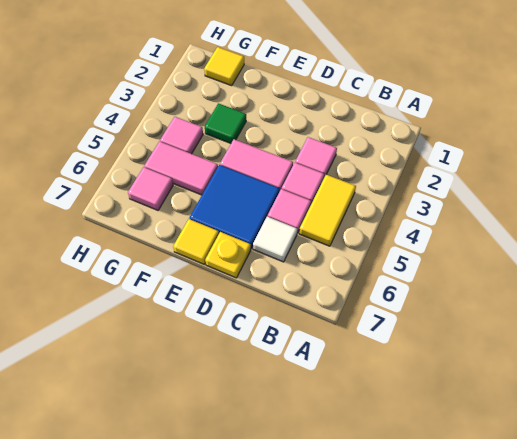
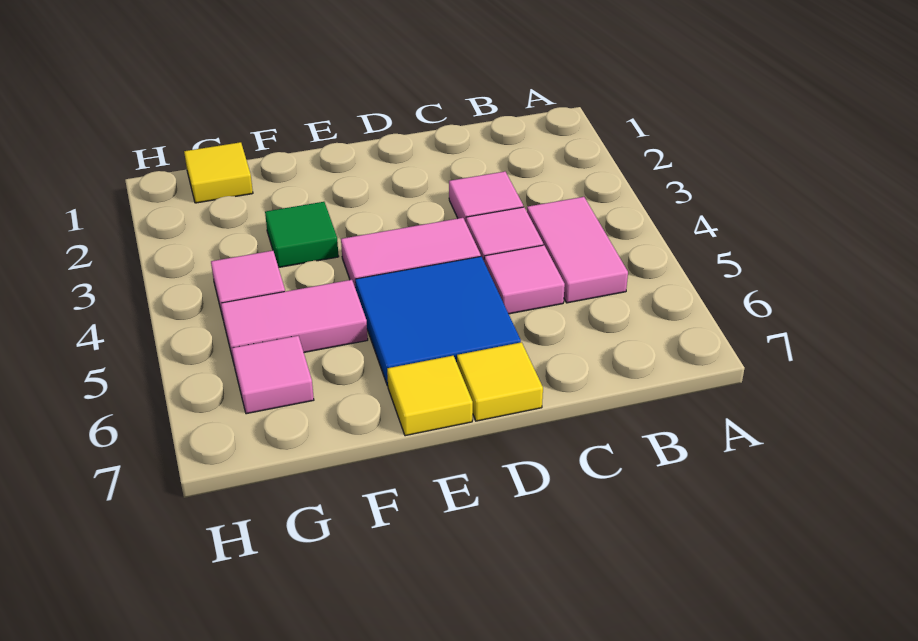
yellow tile B4:B5 level 1 -> pink tile B4:B5 level 1
white tile C6 level 1 -> none
yellow plate D7 level 1 -> yellow tile D7 level 1

